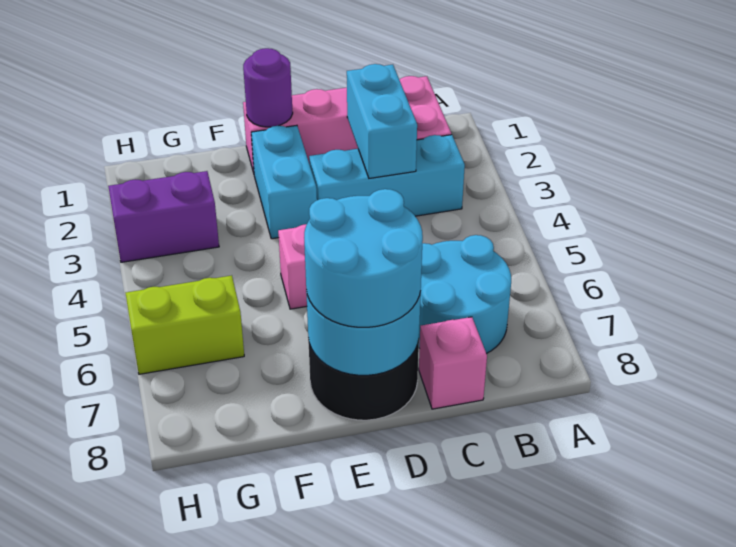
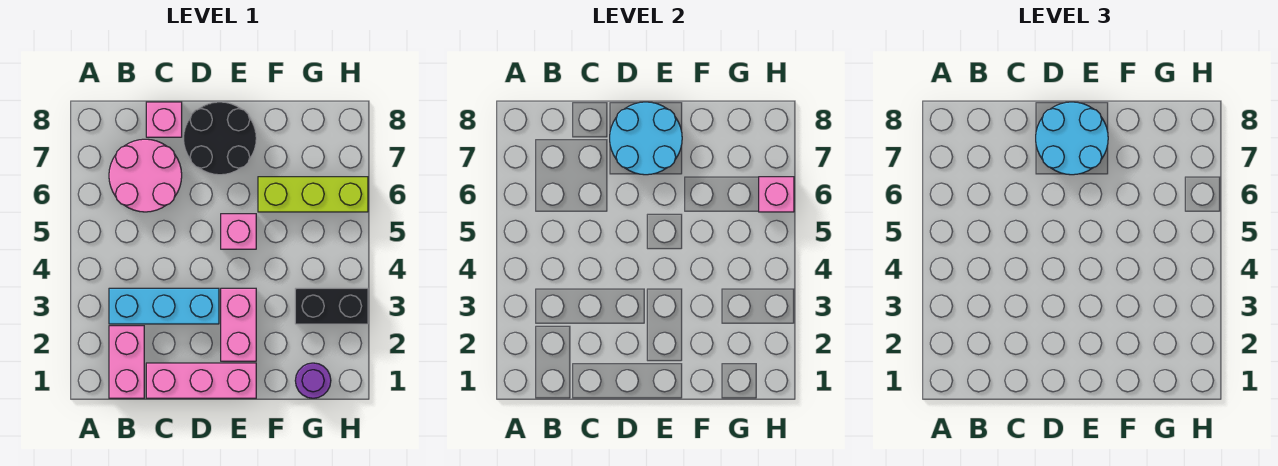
cyan round brick B6:C7 level 1 -> pink round brick B6:C7 level 1
cyan brick C2:C3 level 2 -> none
purple round brick E1 level 2 -> purple round brick G1 level 1
cyan brick E2:E3 level 1 -> pink brick E2:E3 level 1
purple brick G3:H3 level 1 -> black brick G3:H3 level 1
lime brick G6:H6 level 1 -> lime brick F6:H6 level 1
none -> pink brick H6 level 2

